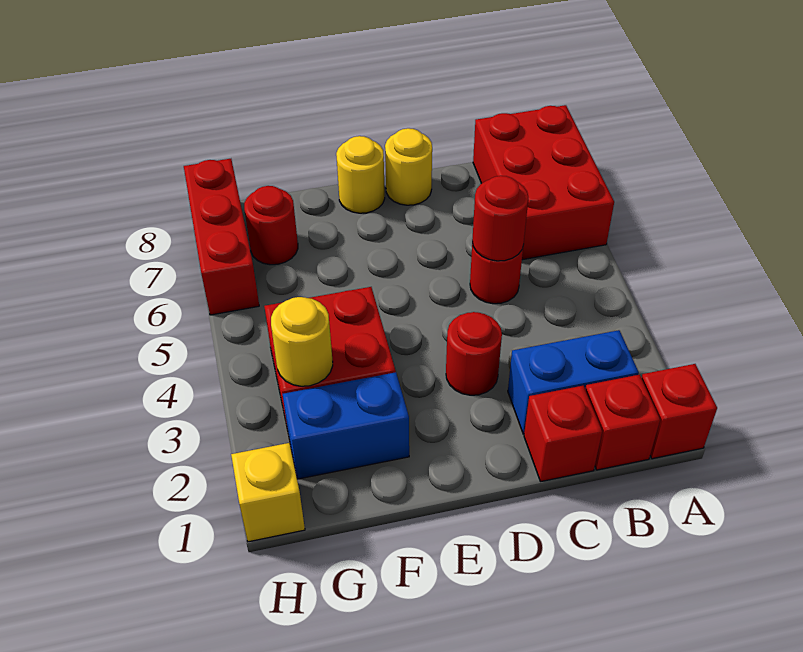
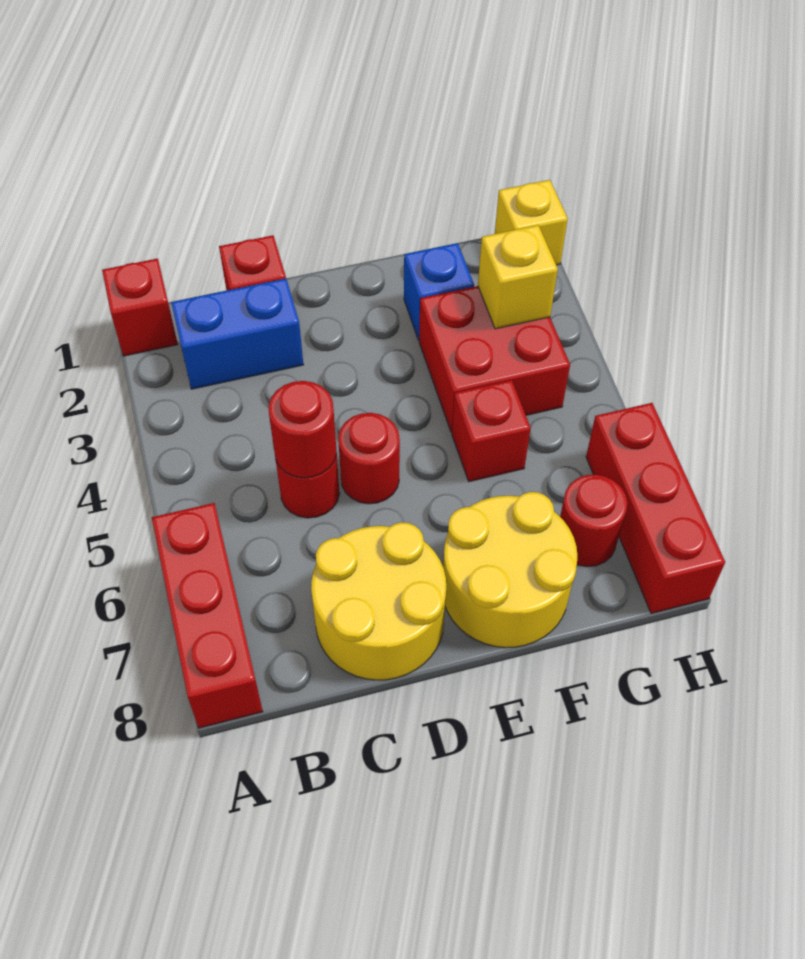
red brick A6:B8 level 1 -> red brick A6:A8 level 1
red brick B1 level 1 -> red brick F5 level 1
red round brick D3 level 1 -> red round brick D5 level 1
yellow round brick D8 level 1 -> yellow round brick C7:D8 level 1
yellow round brick E8 level 1 -> yellow round brick E7:F8 level 1
blue brick F2:G2 level 1 -> blue brick F2 level 1
yellow round brick G3 level 2 -> yellow brick G3 level 2

